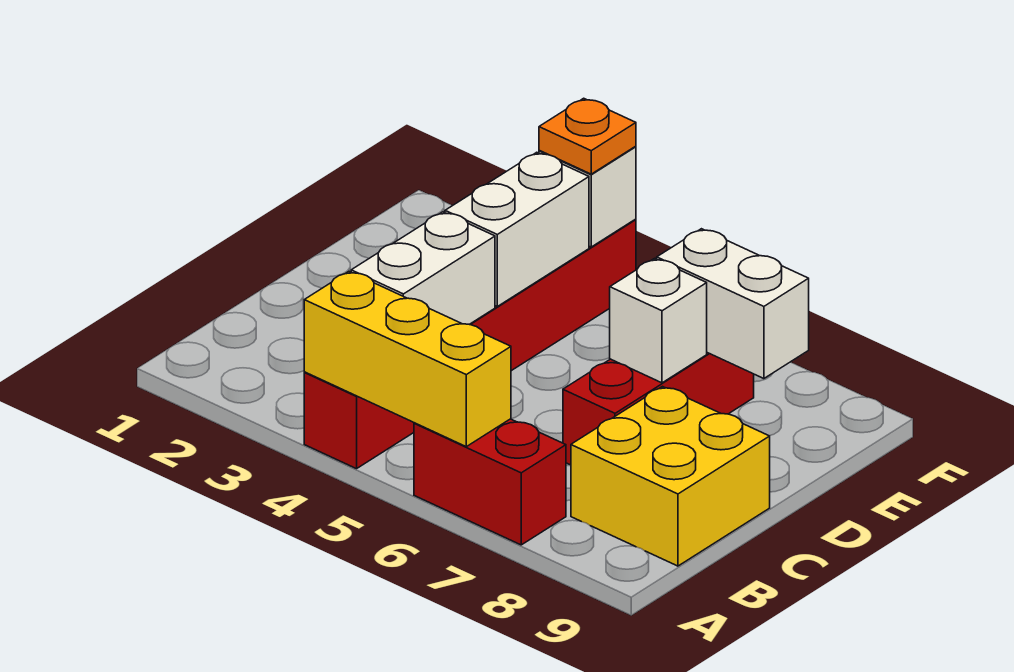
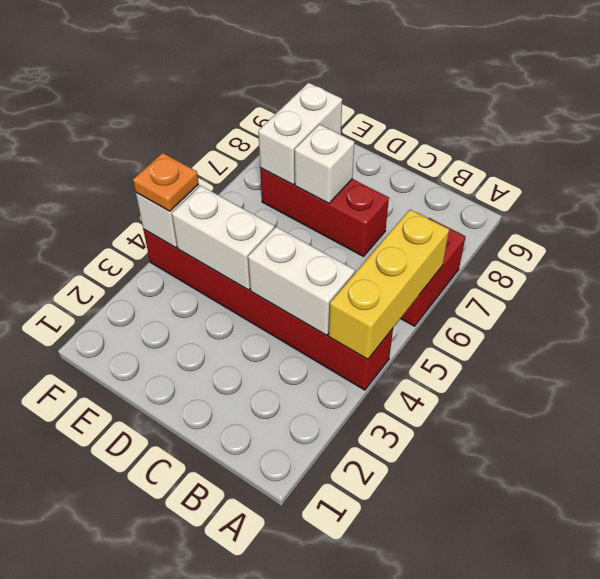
yellow brick B8:C9 level 1 -> none

